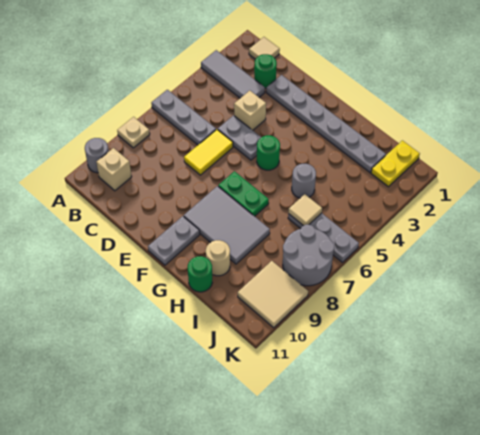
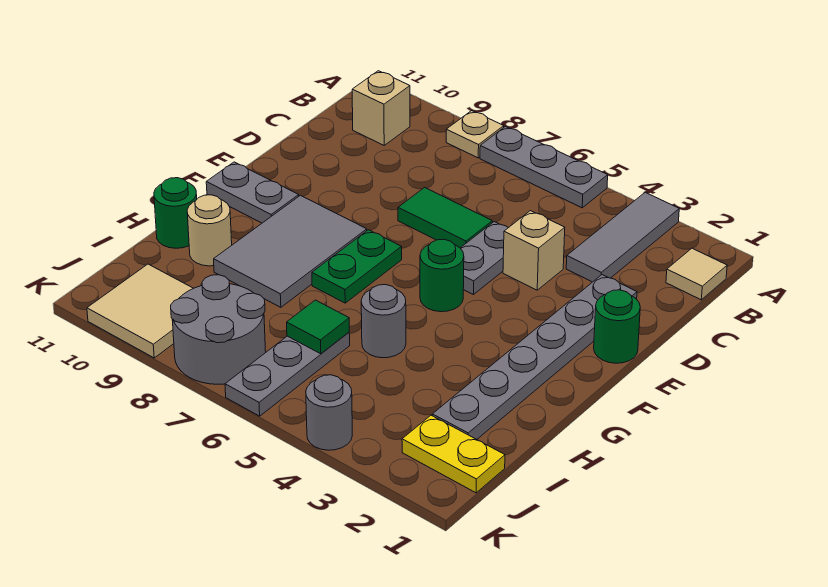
grey plate A6:C6 level 1 -> grey plate A5:A7 level 1
grey round brick A10 level 1 -> grey round brick K4 level 1
green round brick C2 level 1 -> green round brick E1 level 1
yellow tile D6:D7 level 1 -> green tile D6:D7 level 1
tan tile I6 level 2 -> green tile I6 level 2

